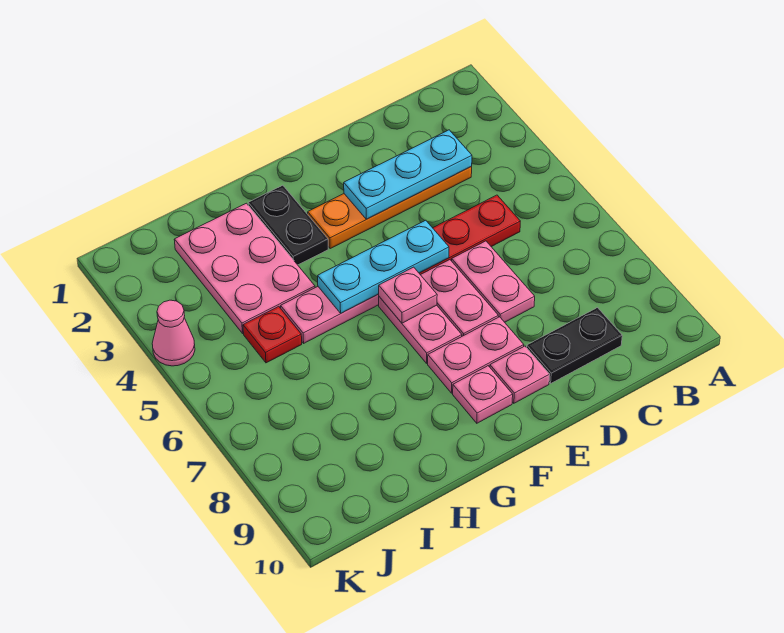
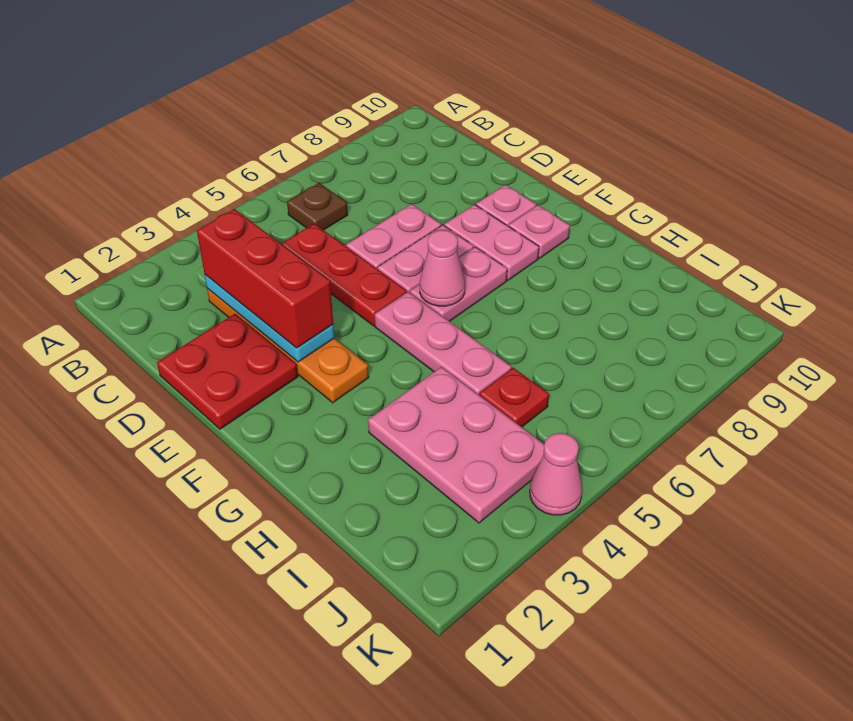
none -> brown plate B6 level 1
none -> red brick C3:E3 level 3
black plate C9:D9 level 1 -> none
none -> red plate D1:E2 level 1
cyan plate E5:G5 level 2 -> none
pink plate F6 level 2 -> pink cone F6 level 2
black plate G2:G3 level 1 -> none
pink plate H2:I4 level 1 -> pink plate H3:J4 level 1

